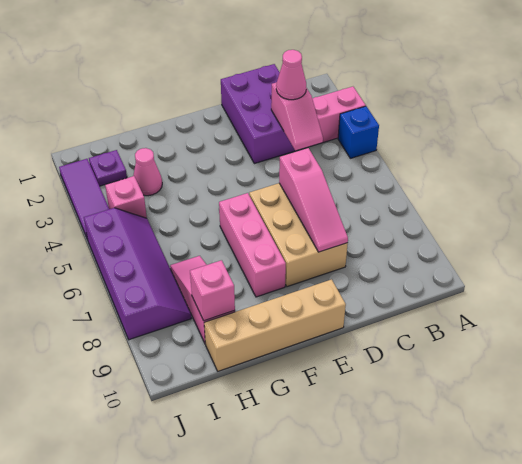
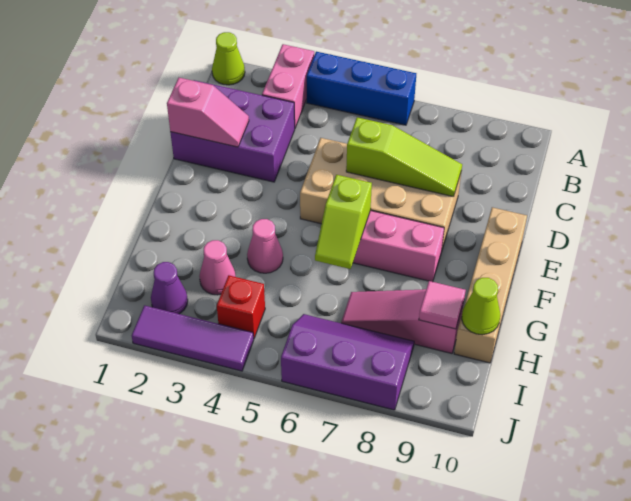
none -> lime cone A1 level 1
blue brick A4 level 1 -> blue brick A4:A6 level 1
pink slope C3:C4 level 2 top 3 -> pink slope D1:D2 level 2 top 1
pink cone C3 level 3 -> pink cone G4 level 1
tan brick D6:E8 level 1 -> tan brick D5:E8 level 1
pink slope D6:D8 level 2 top 6 -> lime slope D6:D8 level 2 top 6
none -> lime slope F6:G6 level 2 top F
pink brick H9 level 2 -> pink tile H9 level 2
none -> lime cone H10 level 2
purple plate I2 level 1 -> purple cone I2 level 1
pink brick I4 level 1 -> red brick I4 level 1
purple slope I5:J8 level 1 top J -> purple slope I6:J8 level 1 top J

